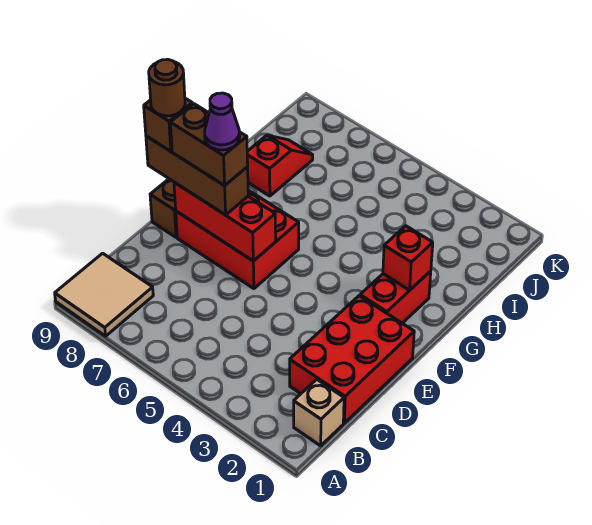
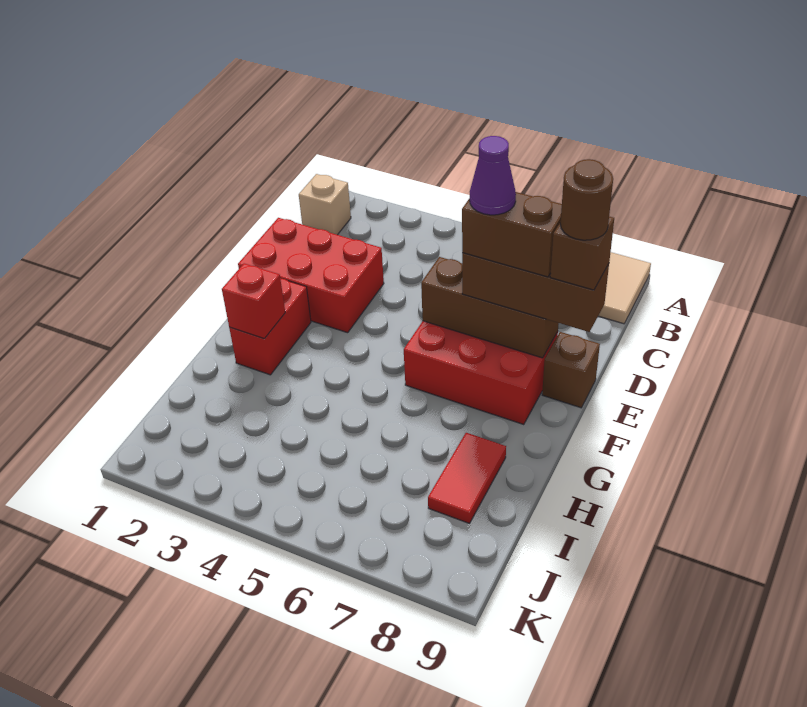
red brick C1:E2 level 1 -> red brick D1:E3 level 1
red brick E6:E8 level 2 -> brown brick E6:E8 level 2
red slope H8:I8 level 1 top H -> red tile H8:I8 level 1

